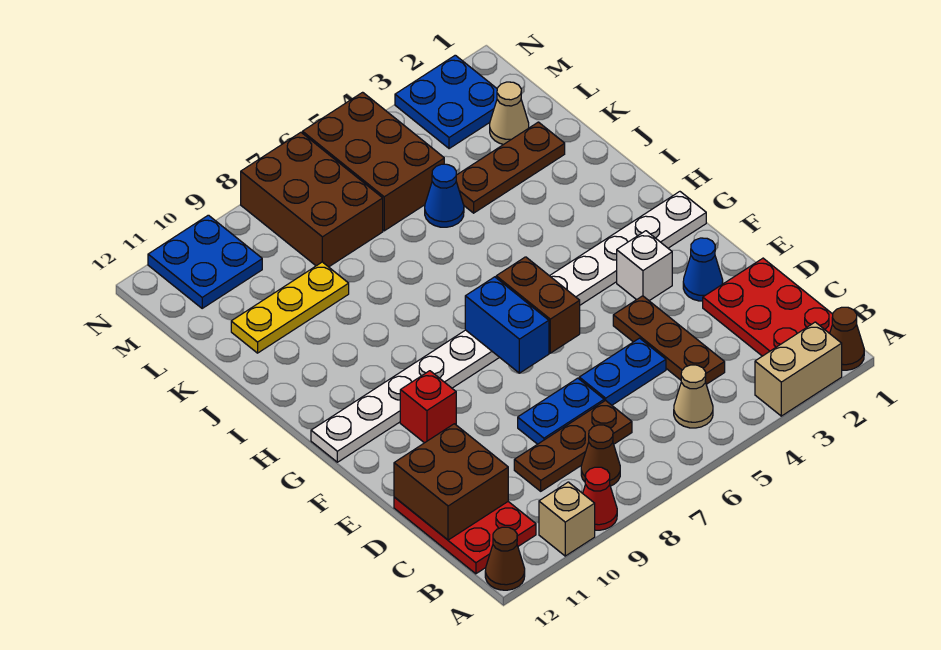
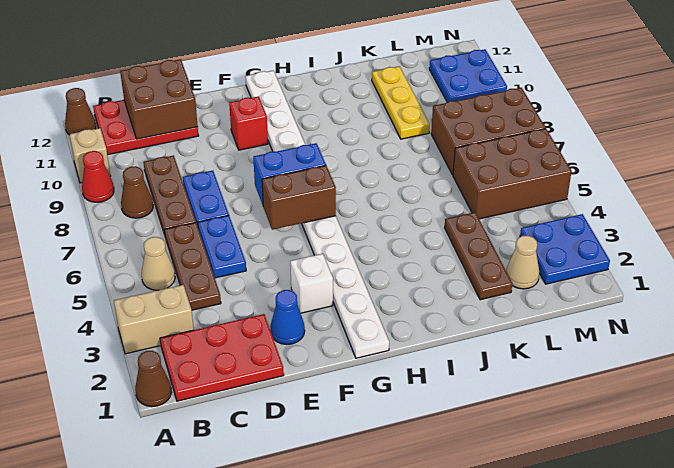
tan brick A2:A3 level 1 -> tan brick A3:B3 level 1
brown plate C4:E4 level 1 -> brown plate C4:C6 level 1
blue cone K5 level 1 -> none

